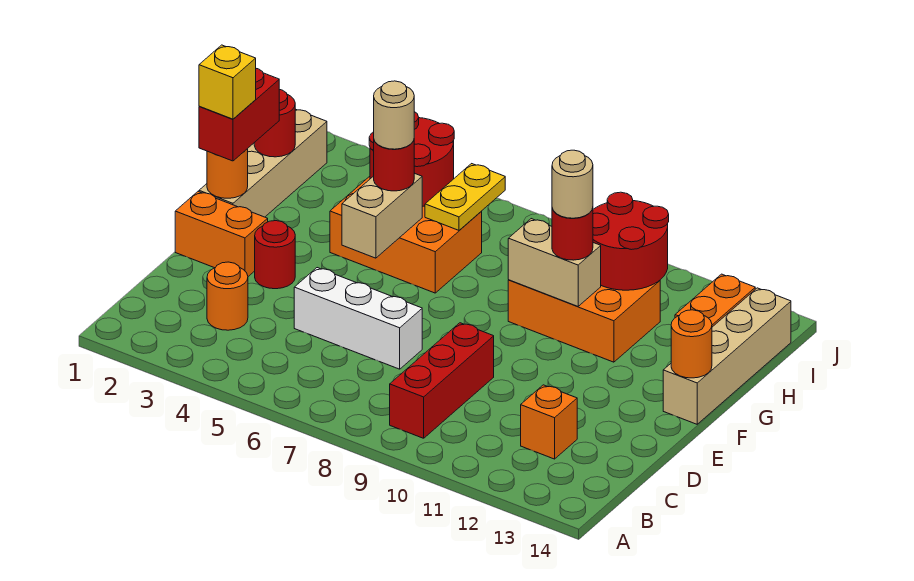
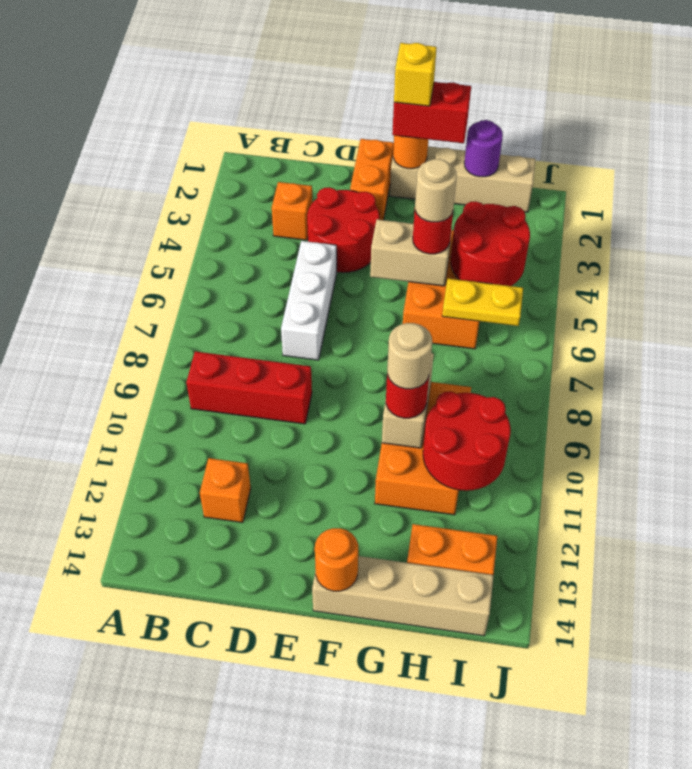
orange round brick C3 level 1 -> orange brick C3 level 1
red round brick E3 level 1 -> red round brick D3:E4 level 1
red round brick H1 level 2 -> purple round brick H1 level 2

